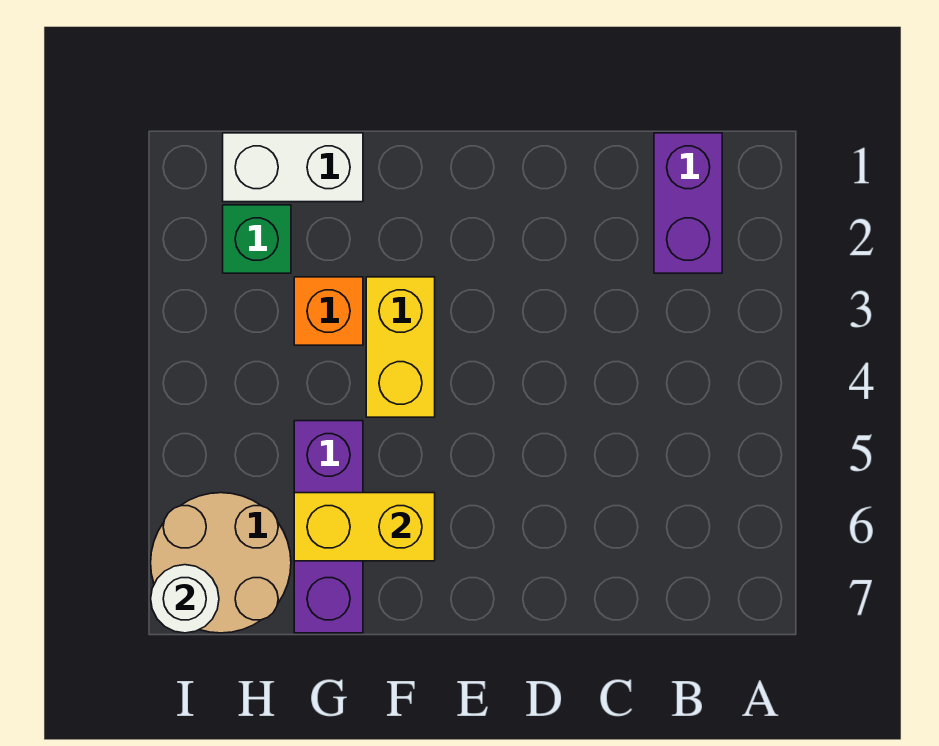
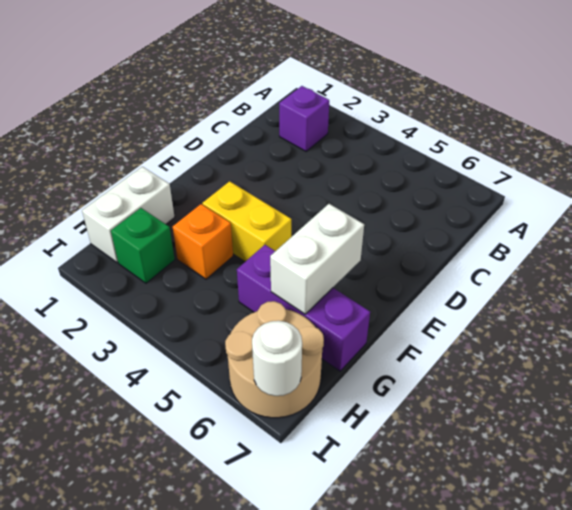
purple brick B1:B2 level 1 -> purple brick B2 level 1
yellow brick F6:G6 level 2 -> white brick F6:G6 level 2

